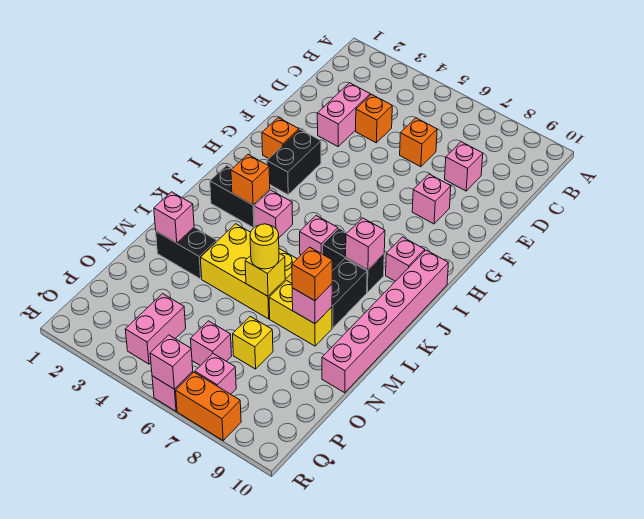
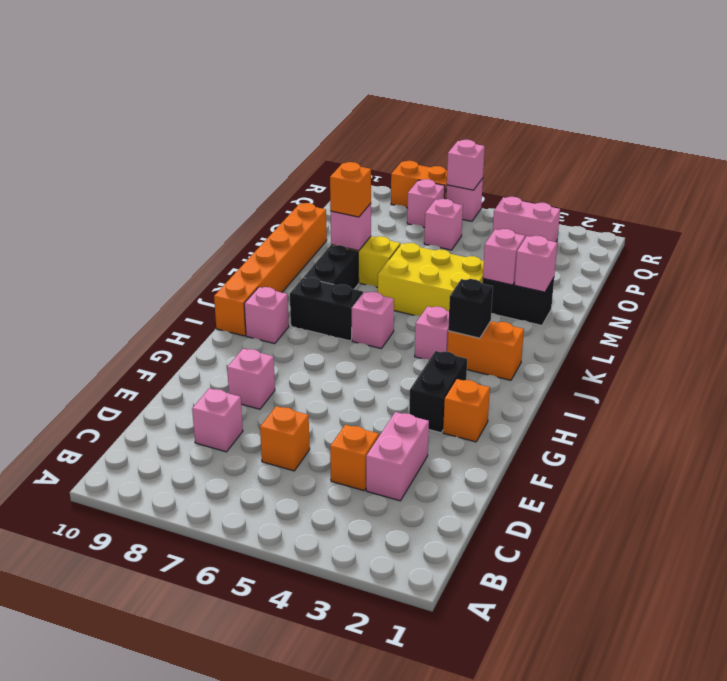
pink brick I10:N10 level 1 -> orange brick I10:N10 level 1
black brick J2:J3 level 1 -> orange brick J2:J3 level 1
orange brick J3 level 2 -> black brick J3 level 2
pink brick J8 level 2 -> pink brick M3 level 2
yellow brick M6 level 2 -> none
yellow round brick M6 level 3 -> none
yellow brick O7 level 1 -> none
pink brick P4:Q4 level 1 -> pink brick Q3:Q4 level 1

